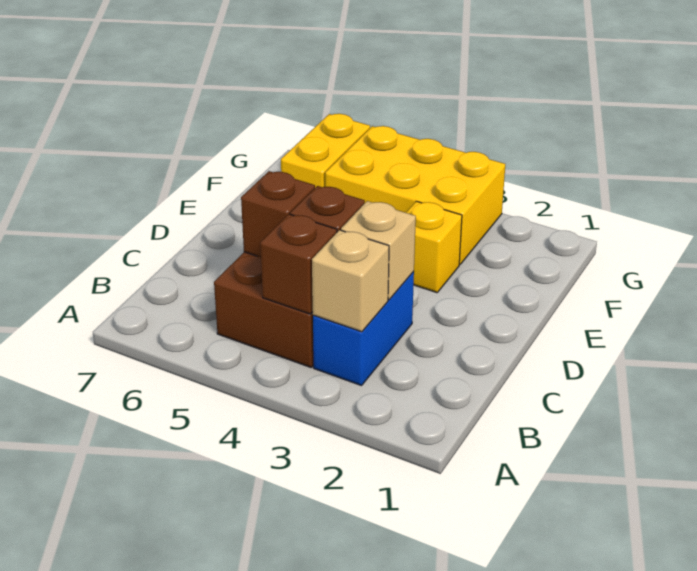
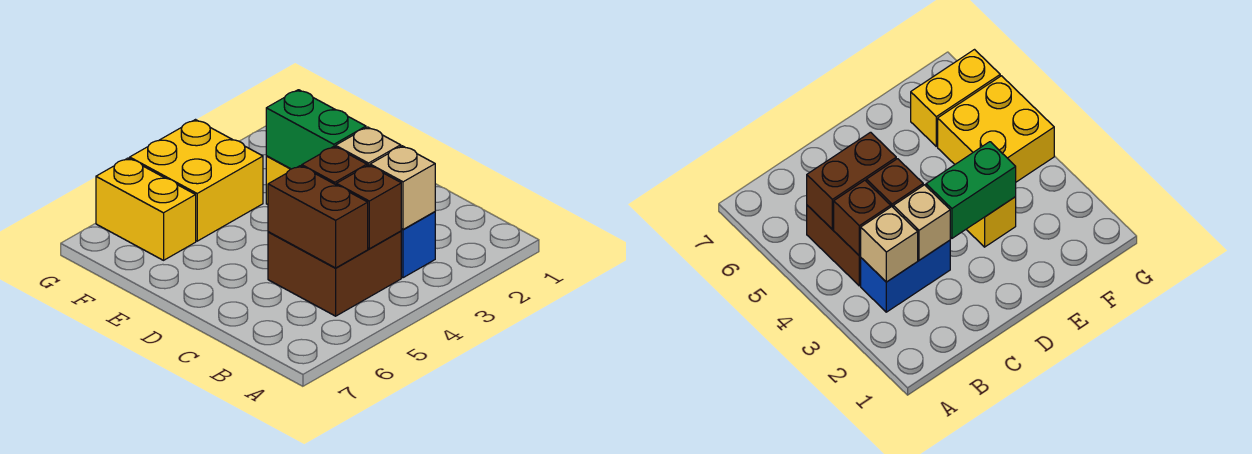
brown brick C5 level 2 -> brown brick B5:C5 level 2
none -> green brick D3:E3 level 2
yellow brick F3:G5 level 1 -> yellow brick F4:G5 level 1

